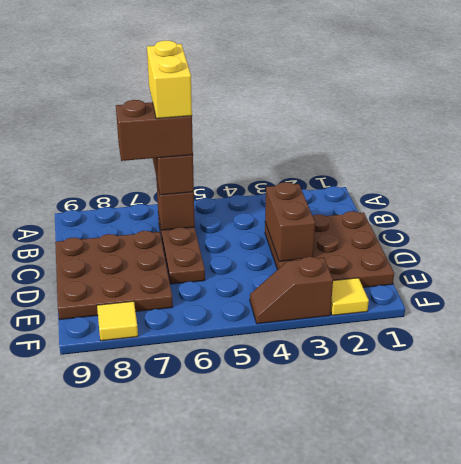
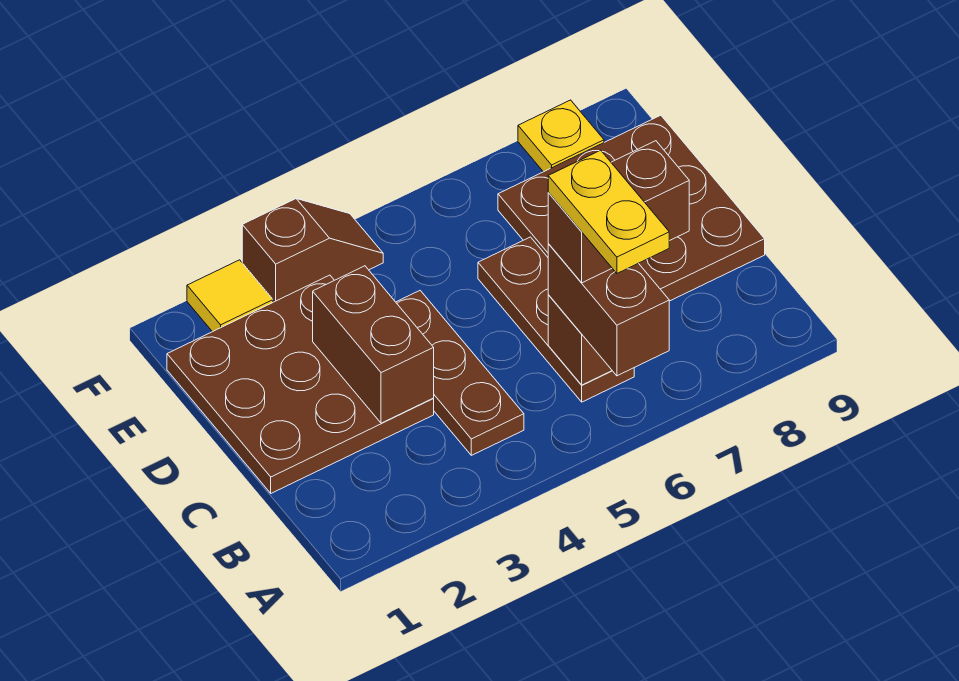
yellow brick A6:B6 level 5 -> yellow plate A6:B6 level 5
none -> brown plate B4:D4 level 1
yellow tile F8 level 1 -> yellow plate F8 level 1

